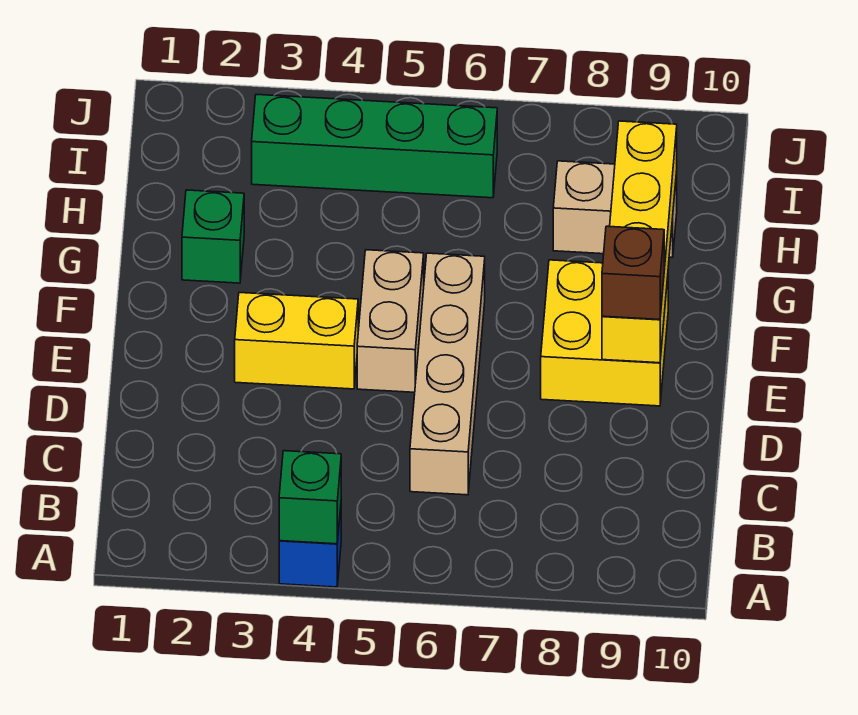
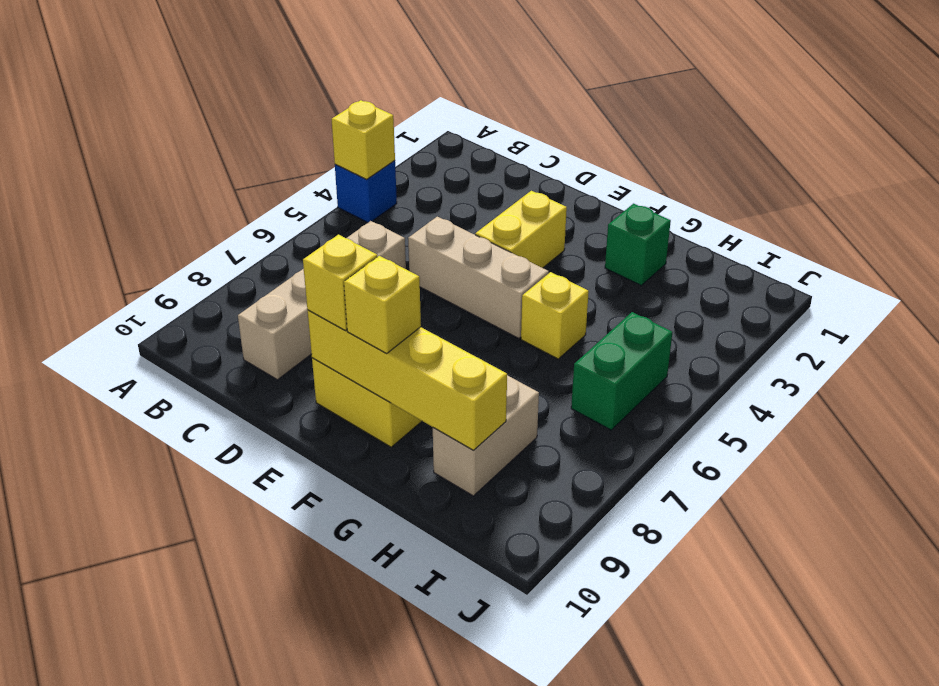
green brick A4 level 2 -> yellow brick A4 level 2
tan brick C6:F6 level 1 -> tan brick C6:C9 level 1
tan brick E5:F5 level 1 -> tan brick D5:F5 level 1
brown brick E9 level 3 -> yellow brick E9 level 3
none -> yellow brick F9 level 3
none -> yellow brick G5 level 1
green brick I3:I6 level 1 -> green brick I5:I6 level 1

